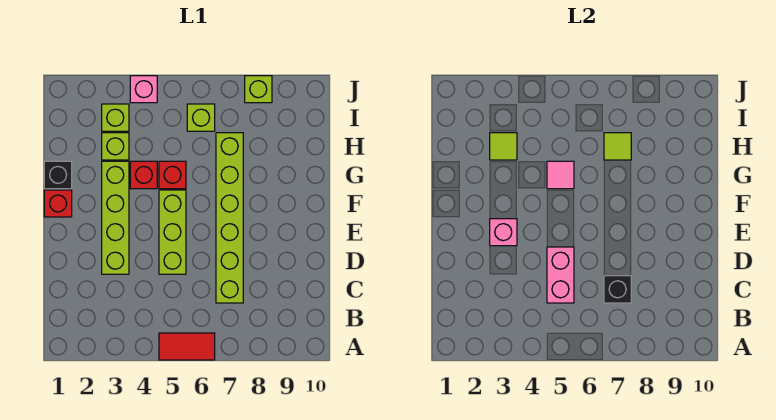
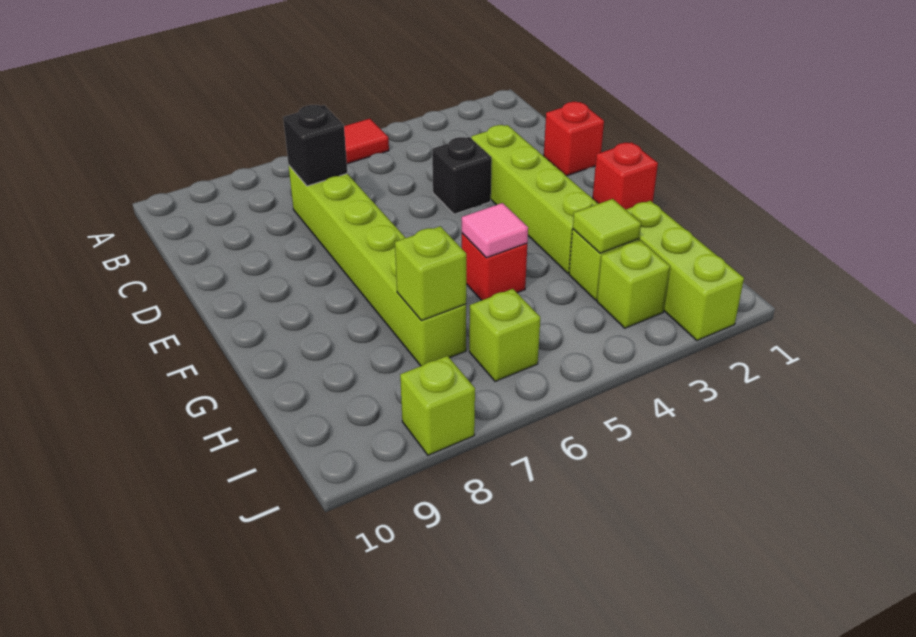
pink brick C5:D5 level 2 -> none
lime brick D5:F5 level 1 -> lime brick H2:J2 level 1
pink brick E3 level 2 -> none
black brick G1 level 1 -> black brick D4 level 1
red brick G4 level 1 -> red brick D1 level 1
lime tile H7 level 2 -> lime brick H7 level 2
pink brick J4 level 1 -> none

